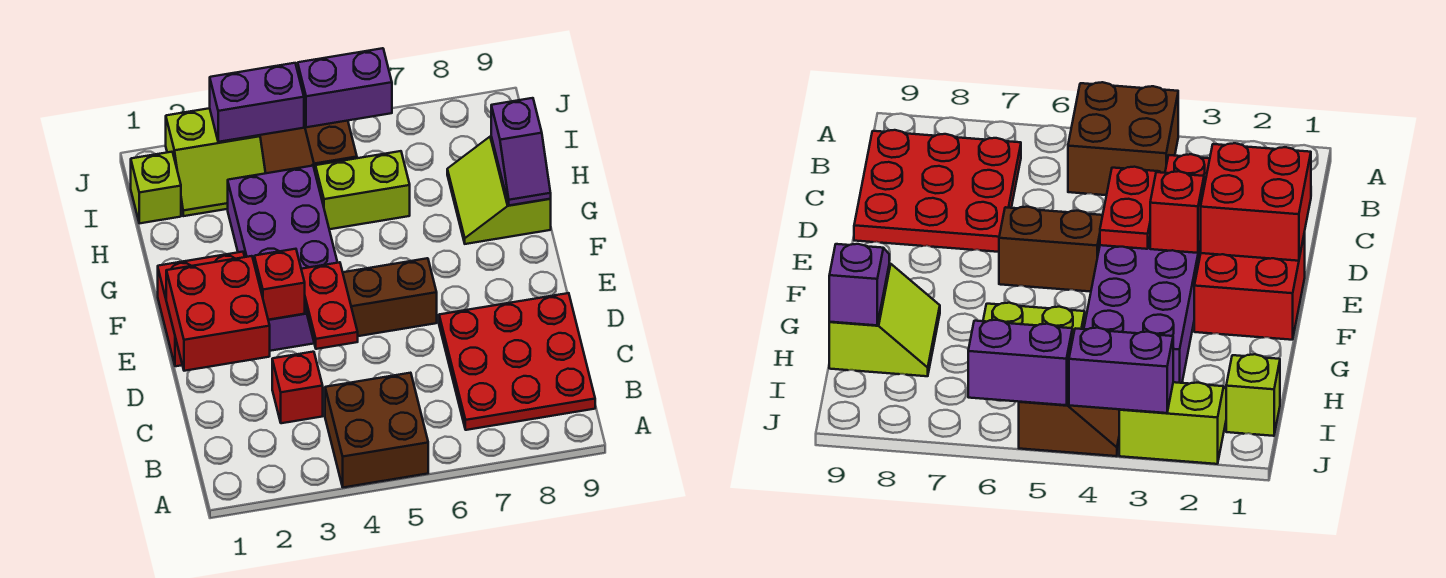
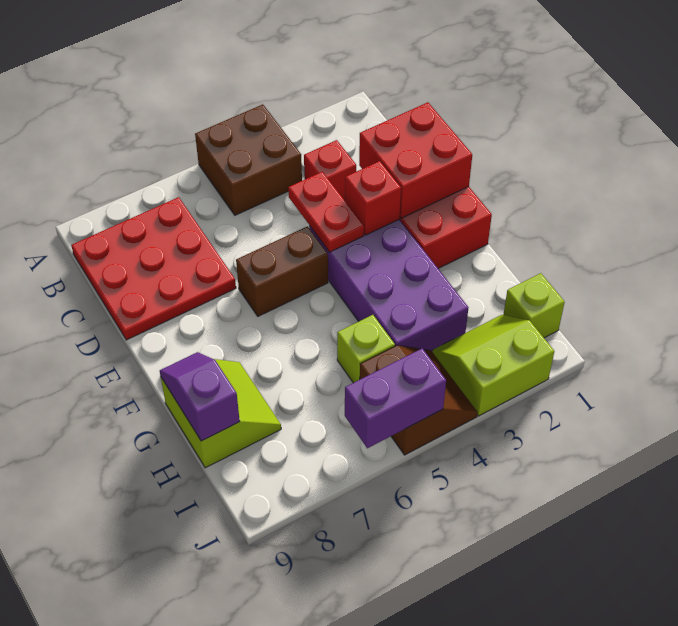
lime brick H5:H6 level 1 -> lime brick H5 level 1
purple brick J3:J4 level 2 -> none

